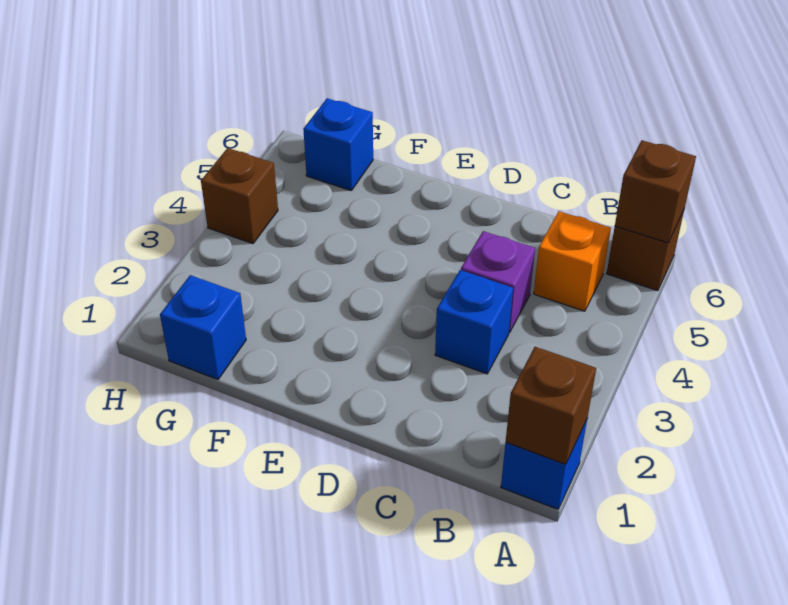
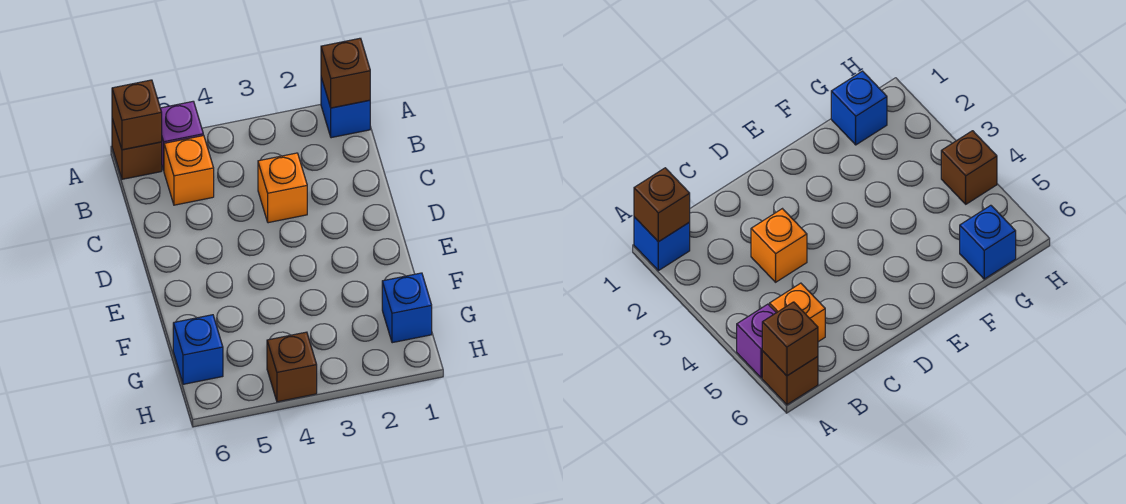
blue brick C3 level 1 -> orange brick C3 level 1
purple brick C4 level 1 -> purple brick A5 level 1

